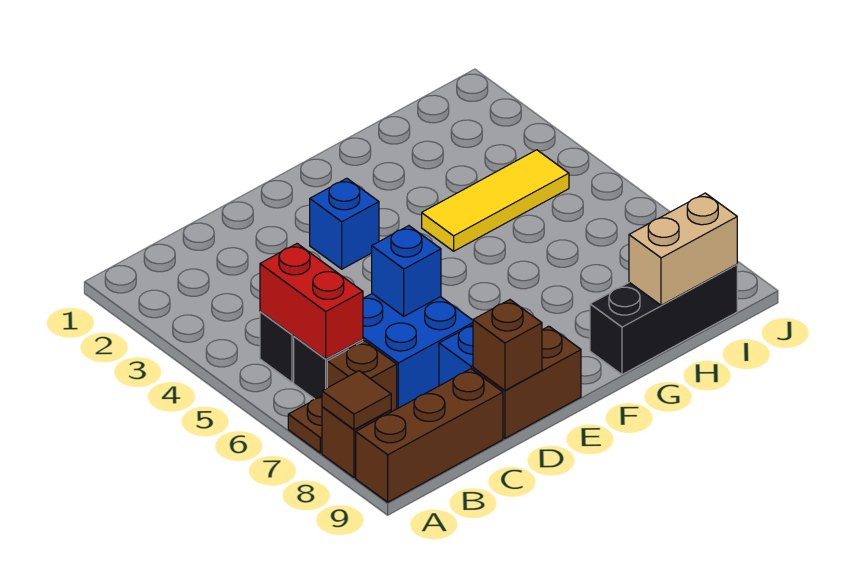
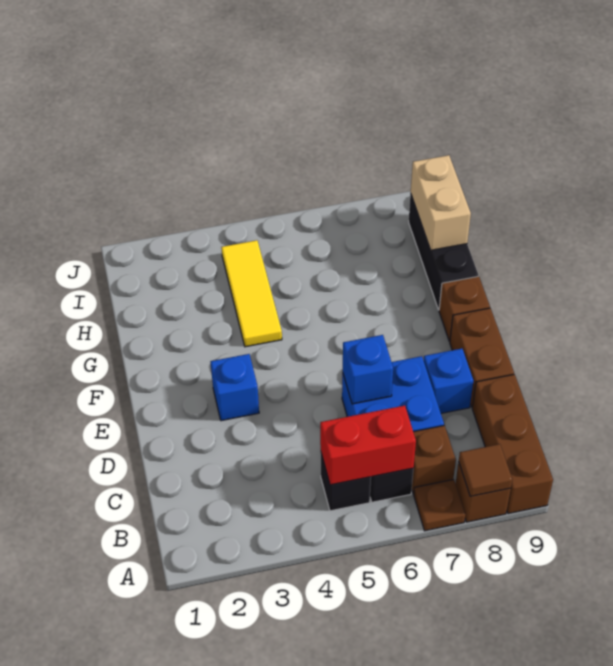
brown brick D9 level 2 -> brown brick F9 level 1

